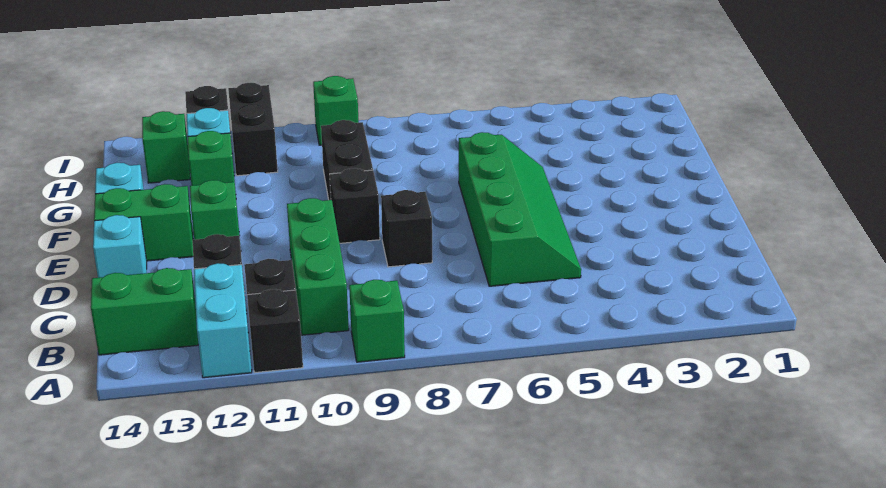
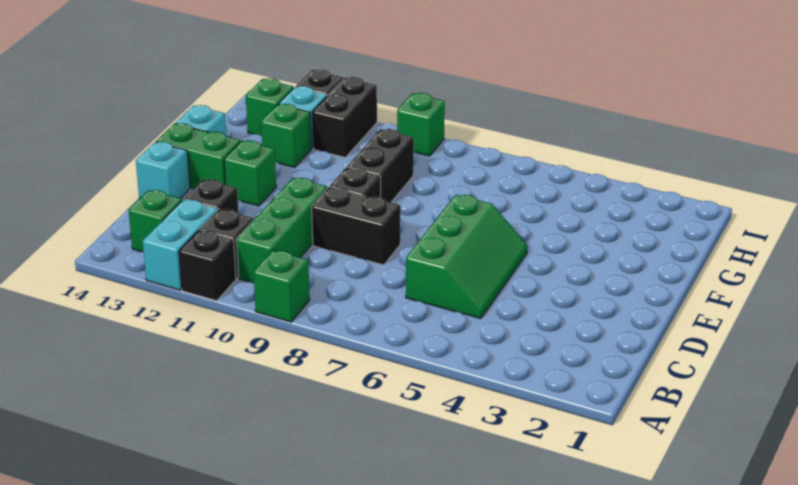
green brick B13:B14 level 1 -> green brick B13 level 1
green slope C5:F6 level 1 top 6 -> green slope C5:E6 level 1 top 6
black brick D8 level 1 -> black brick D8:D9 level 1

